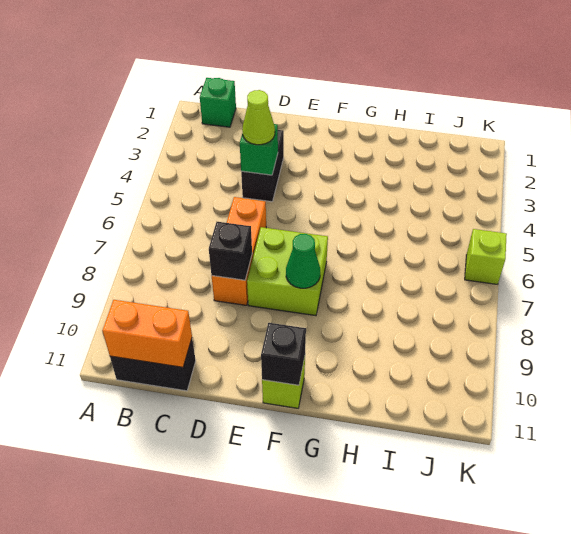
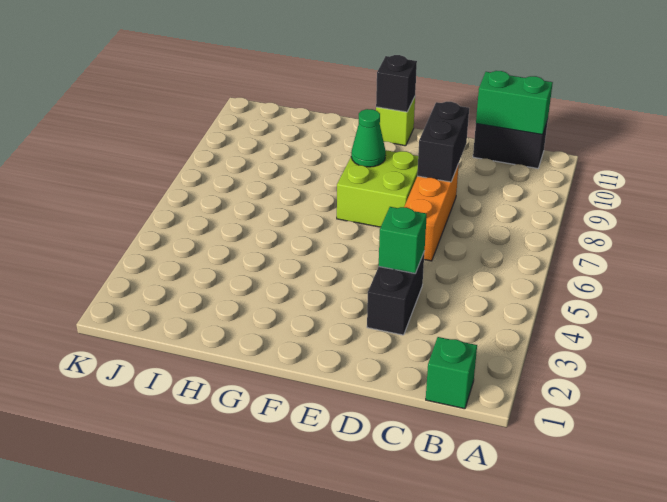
orange brick B11:C11 level 2 -> green brick B11:C11 level 2
lime cone D4 level 3 -> none
black brick D8 level 2 -> black brick D8:D9 level 2
lime brick K6 level 1 -> none

